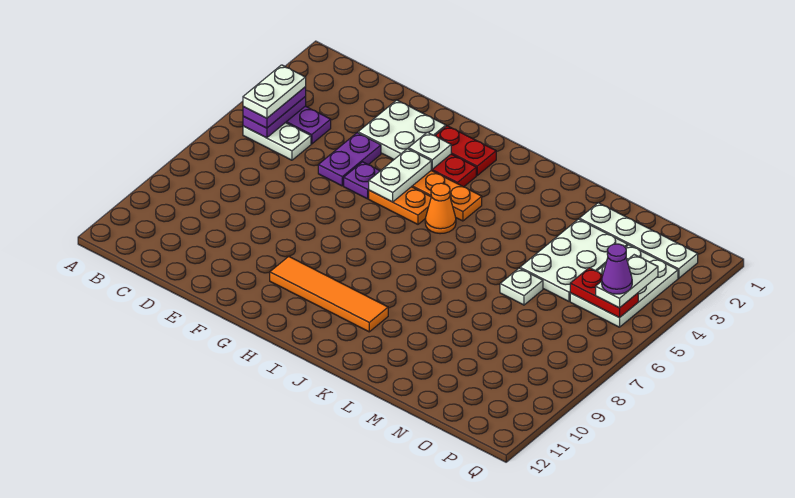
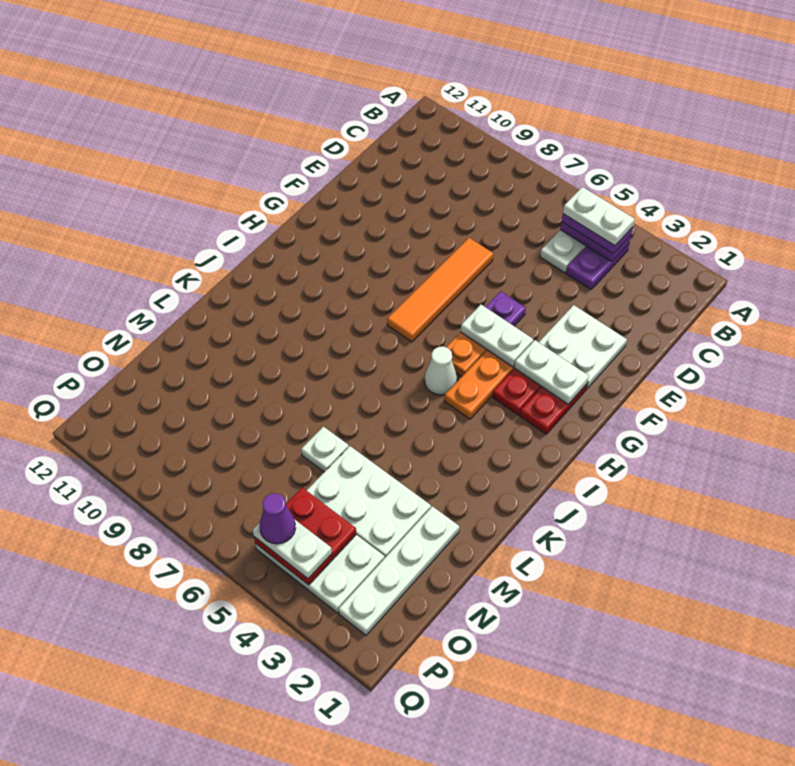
purple plate E4:E5 level 1 -> none
white plate G3 level 2 -> white plate G2:G3 level 2
orange tile G10:J10 level 1 -> orange tile E7:H7 level 1
orange cone I5 level 1 -> white cone I5 level 1
red plate O5:P5 level 2 -> red plate O4:P5 level 2

